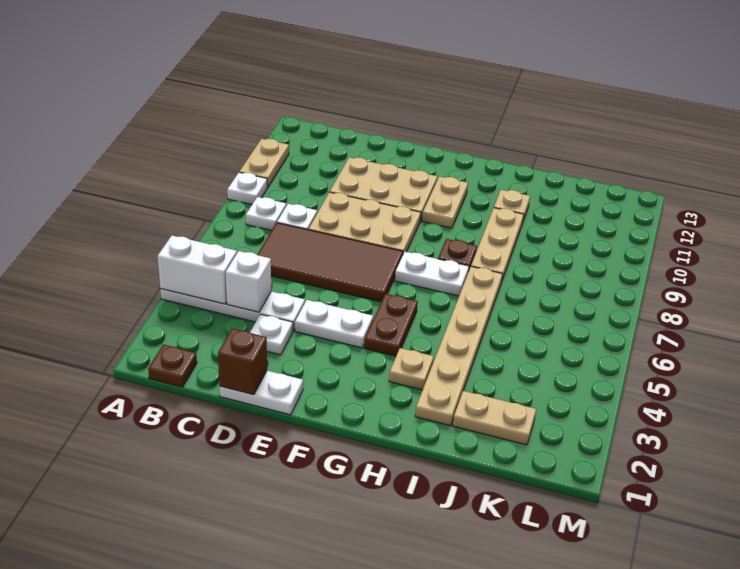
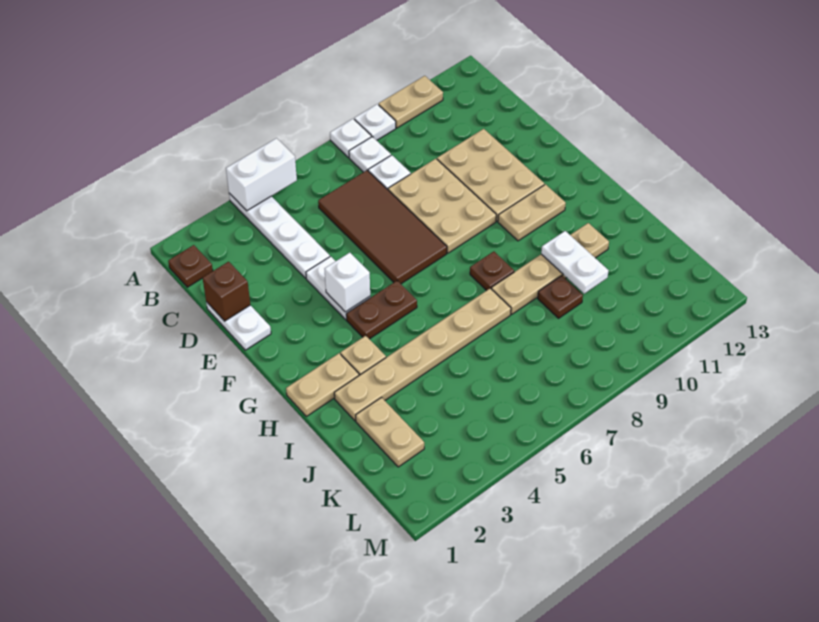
white brick A4:B4 level 2 -> white brick A4:A5 level 2
white brick C4 level 2 -> white brick F4 level 2
white plate D3 level 1 -> white plate A8 level 1
white plate G7:H7 level 1 -> white plate I10:J10 level 2
none -> tan plate H1:H2 level 1
none -> brown plate J9 level 1

